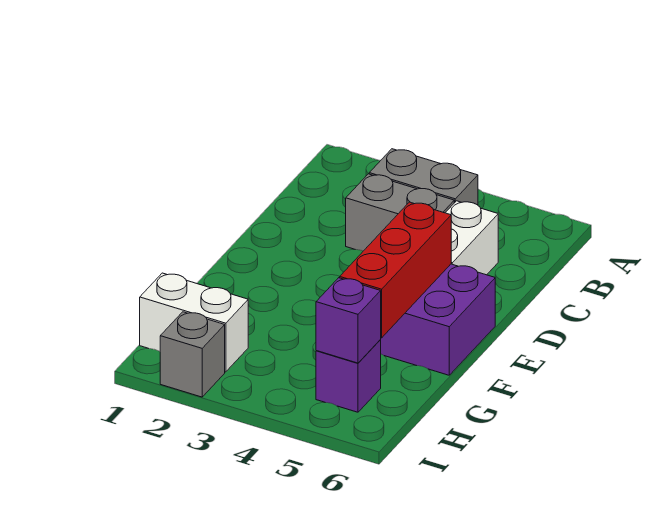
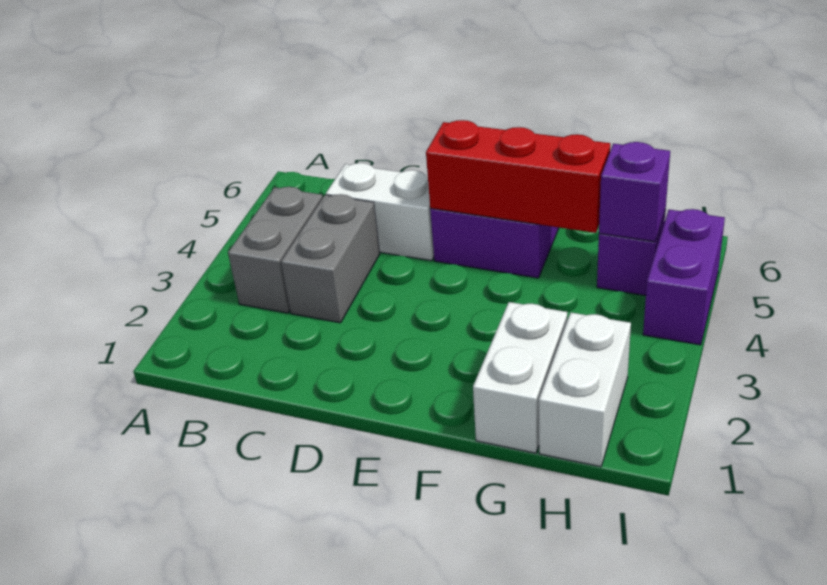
none -> white brick G1:G2 level 1
grey brick I2 level 1 -> none
none -> purple brick I4:I5 level 1

